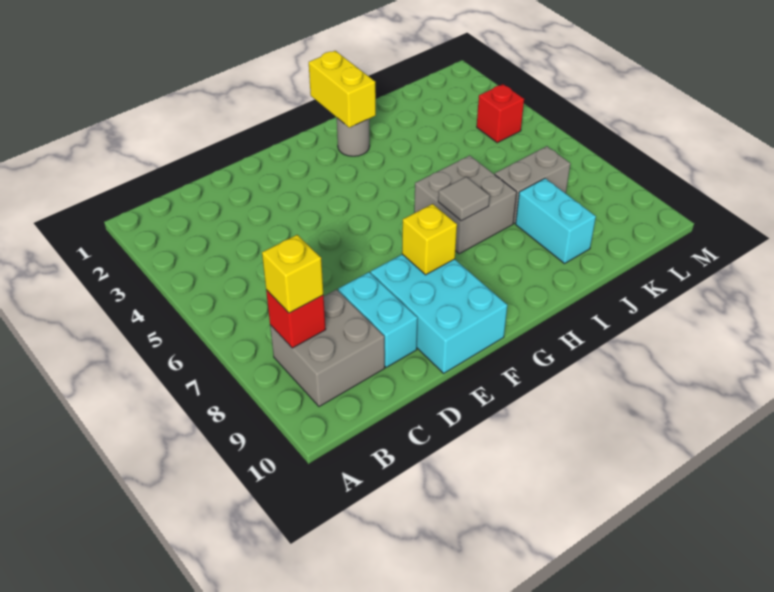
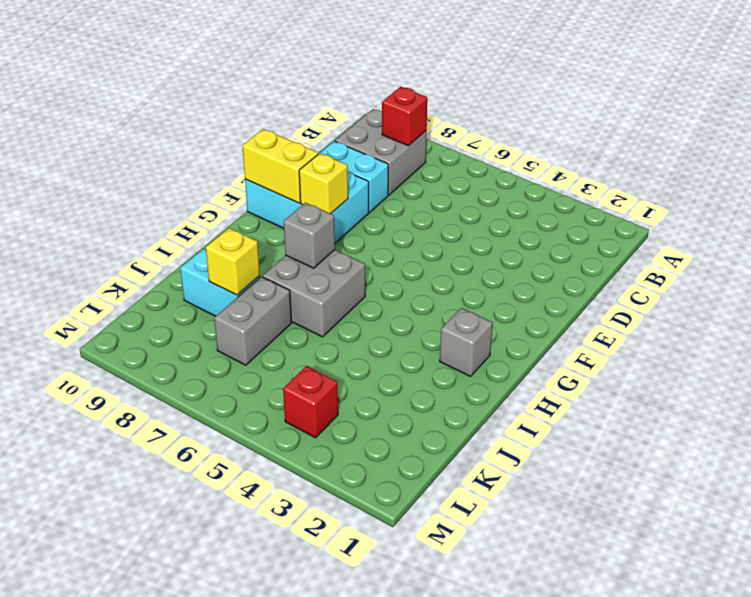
yellow brick B8 level 3 -> yellow brick J8 level 2
yellow brick H1:H2 level 2 -> yellow brick F9:F10 level 2
grey round brick H2 level 1 -> grey brick H2 level 1
grey tile H7 level 2 -> grey brick H7 level 2

